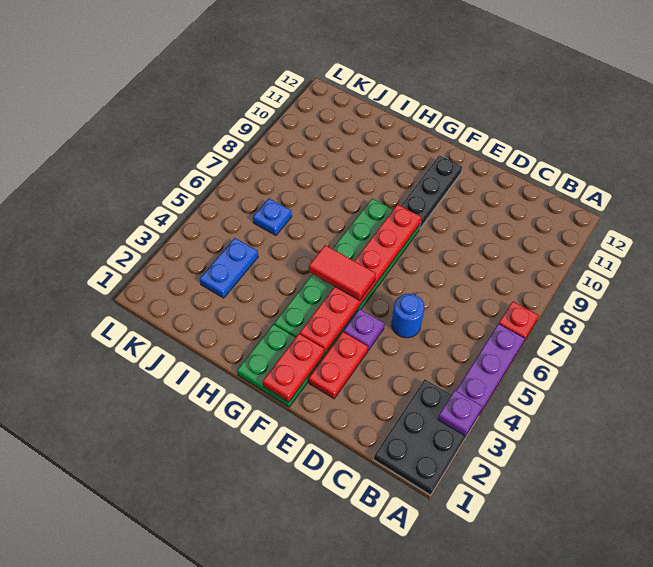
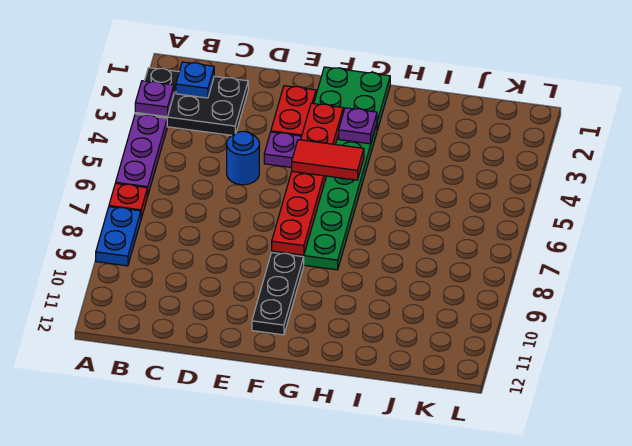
black plate A1:B3 level 1 -> black plate A2:C3 level 1
red plate F1:F2 level 2 -> none
none -> purple plate G3 level 2
blue plate J3:J4 level 1 -> blue plate A8:A9 level 1
blue plate J6 level 1 -> blue plate B2 level 2

